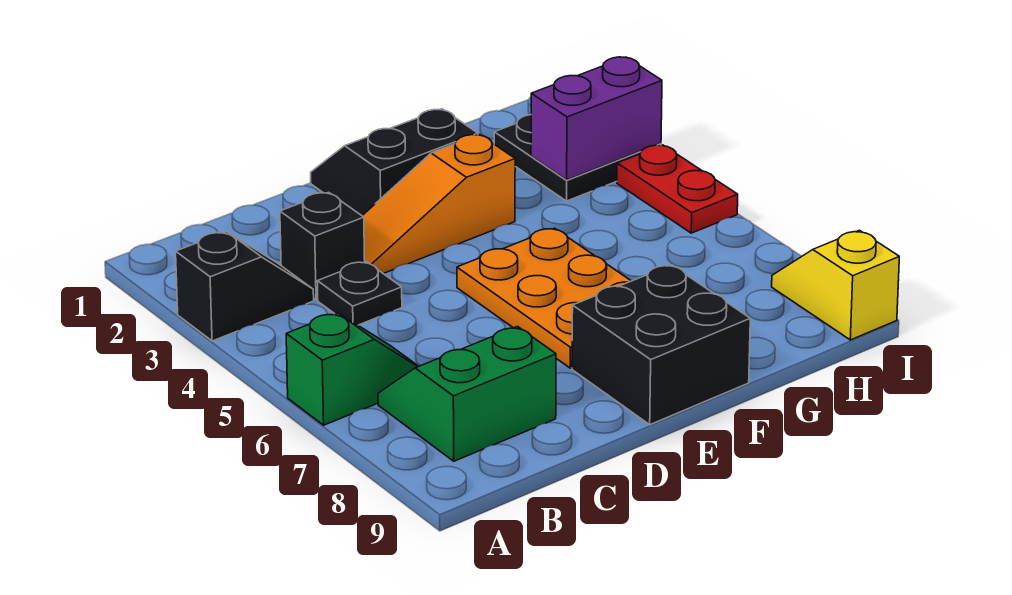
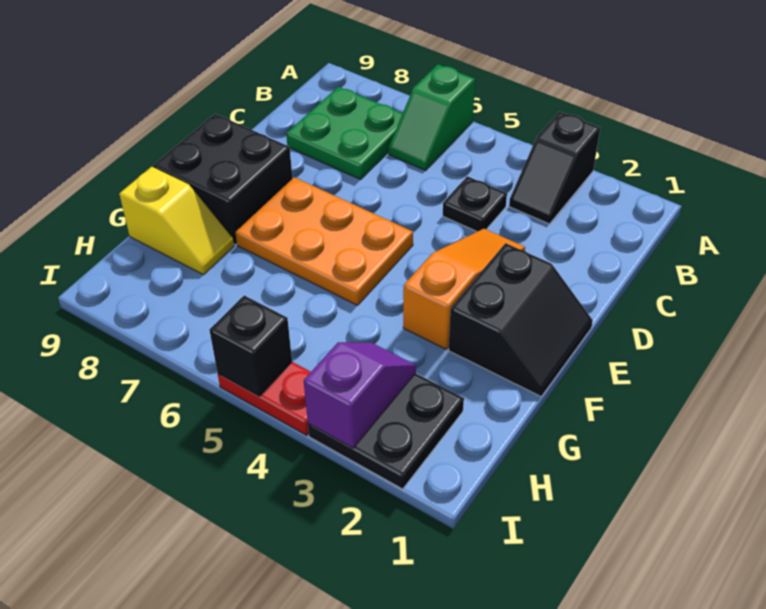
green slope B7:C8 level 1 top 8 -> green plate B7:C8 level 1
black brick C3 level 1 -> black brick I5 level 2
purple brick H3:I3 level 2 -> purple slope H3:I3 level 2 top I
yellow slope I8:I9 level 1 top 9 -> yellow slope G8:G9 level 1 top 9

